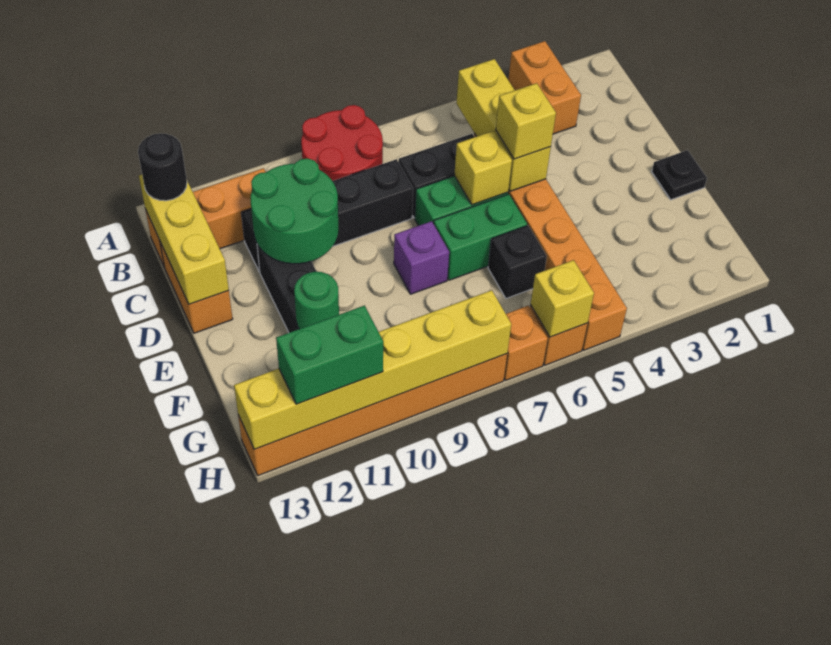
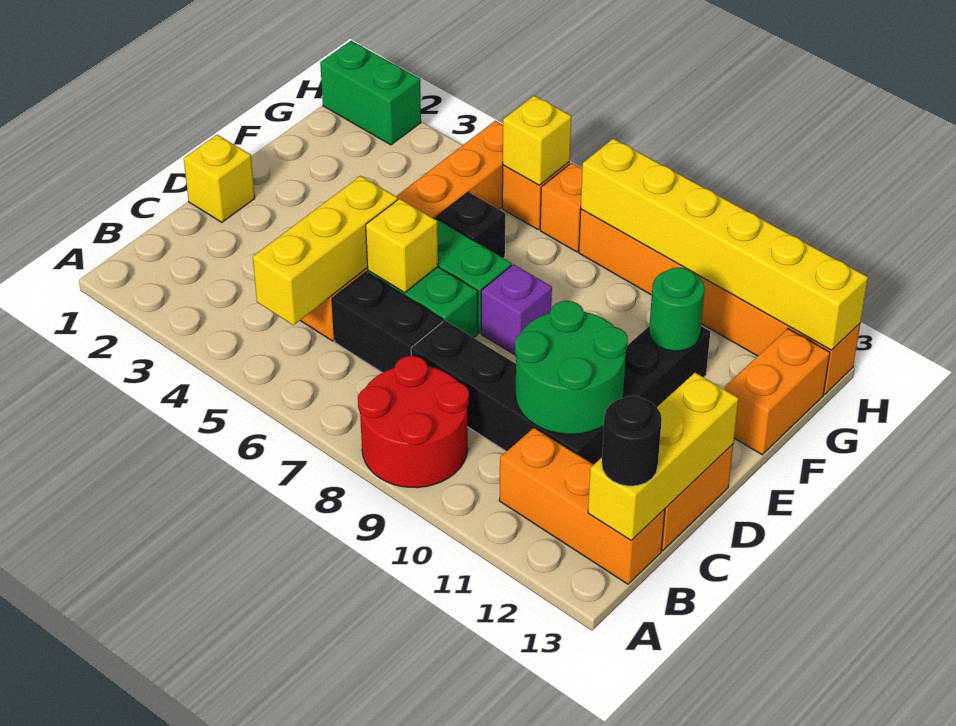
orange brick A3:B3 level 1 -> orange brick F13:G13 level 1
yellow brick D5 level 3 -> yellow brick D1 level 1
black plate E1 level 1 -> none
green brick H11:H12 level 3 -> green brick H1:H2 level 1

